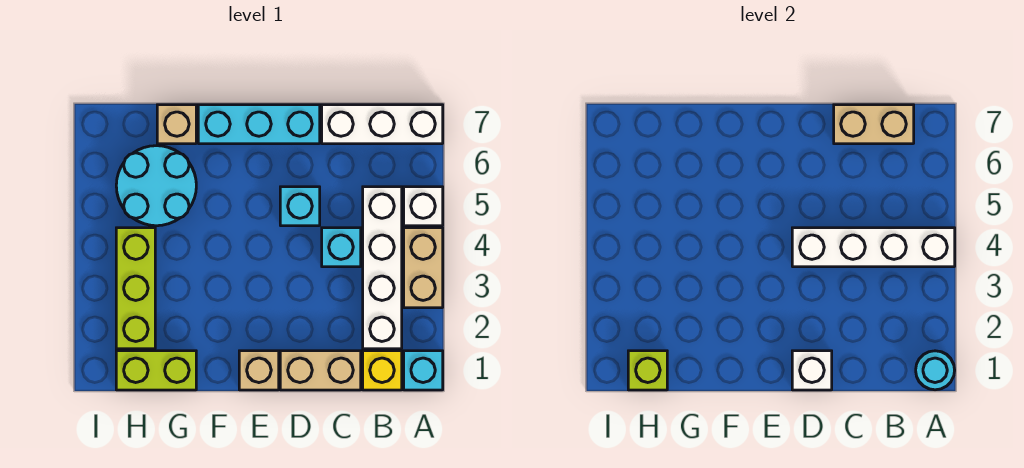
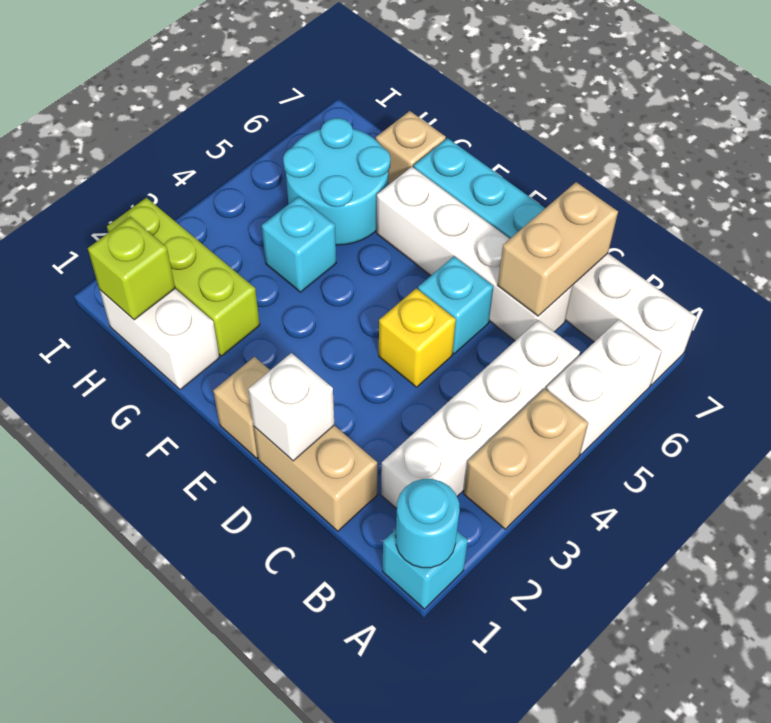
white brick A4:D4 level 2 -> white brick C6:F6 level 1
white brick A5 level 1 -> white brick A5:A6 level 1
yellow brick B1 level 1 -> yellow brick D4 level 1
tan brick B7:C7 level 2 -> tan brick C6:C7 level 2
cyan brick C4 level 1 -> cyan brick G4 level 1
lime brick G1:H1 level 1 -> white brick G1:H1 level 1
lime brick H2:H4 level 1 -> lime brick G2:I2 level 1

